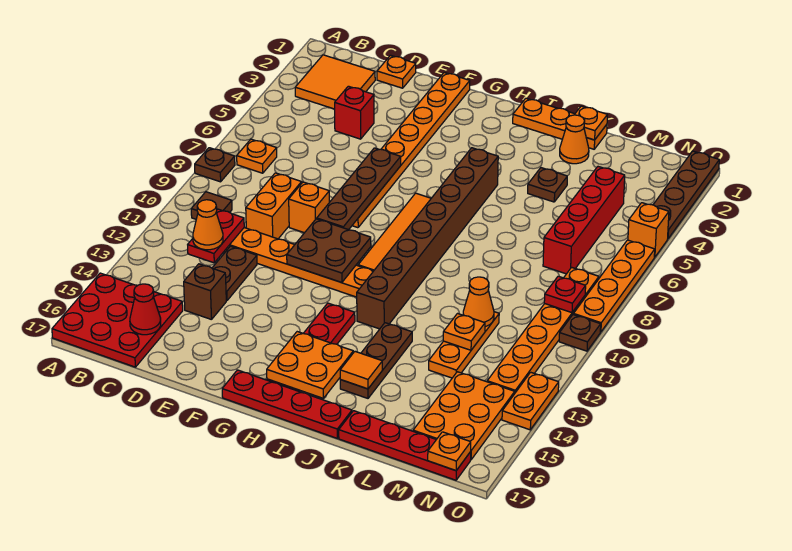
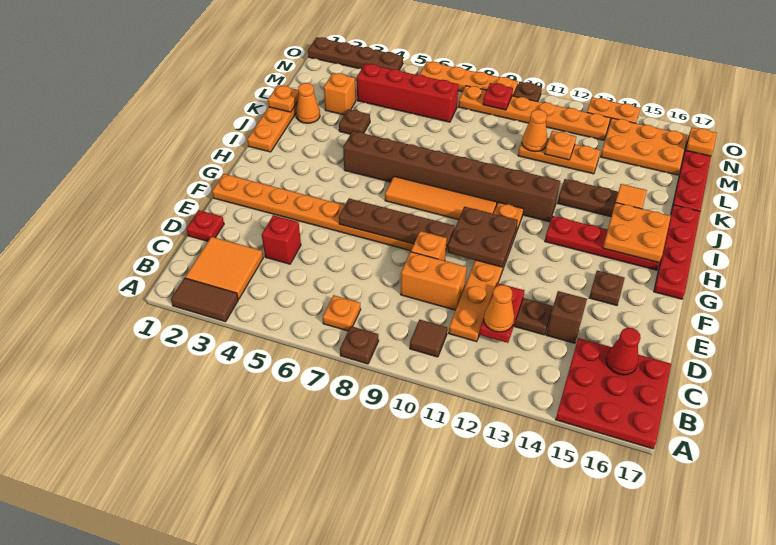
none -> brown tile A2:A3 level 1
red plate C11:C12 level 2 -> red plate C12:D12 level 2
orange plate D1 level 1 -> red plate D1 level 1
none -> brown plate F15 level 1
orange brick O5 level 1 -> orange brick L3 level 1

